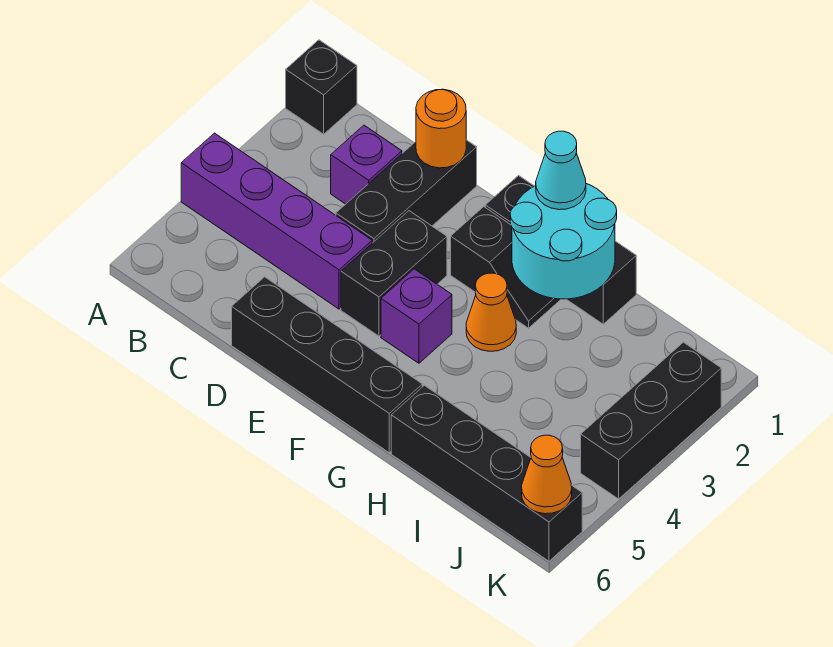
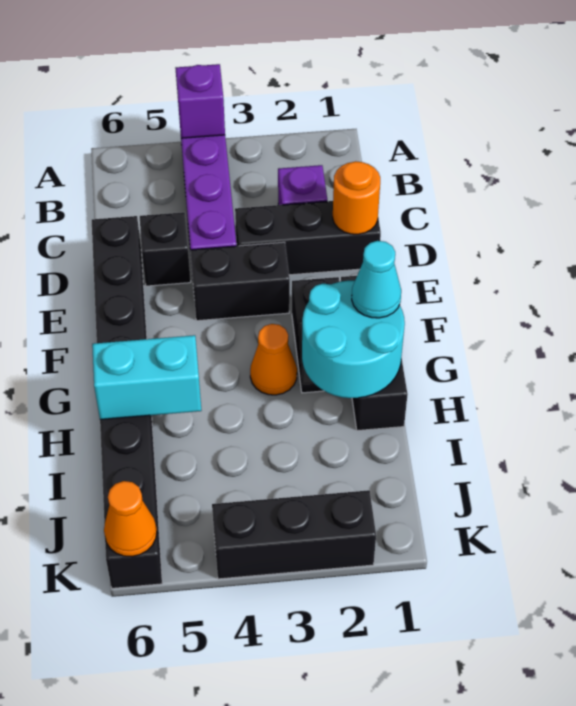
black brick A1 level 1 -> black brick D5 level 1
purple brick F4 level 1 -> purple brick A4 level 2
none -> cyan brick H5:H6 level 2

